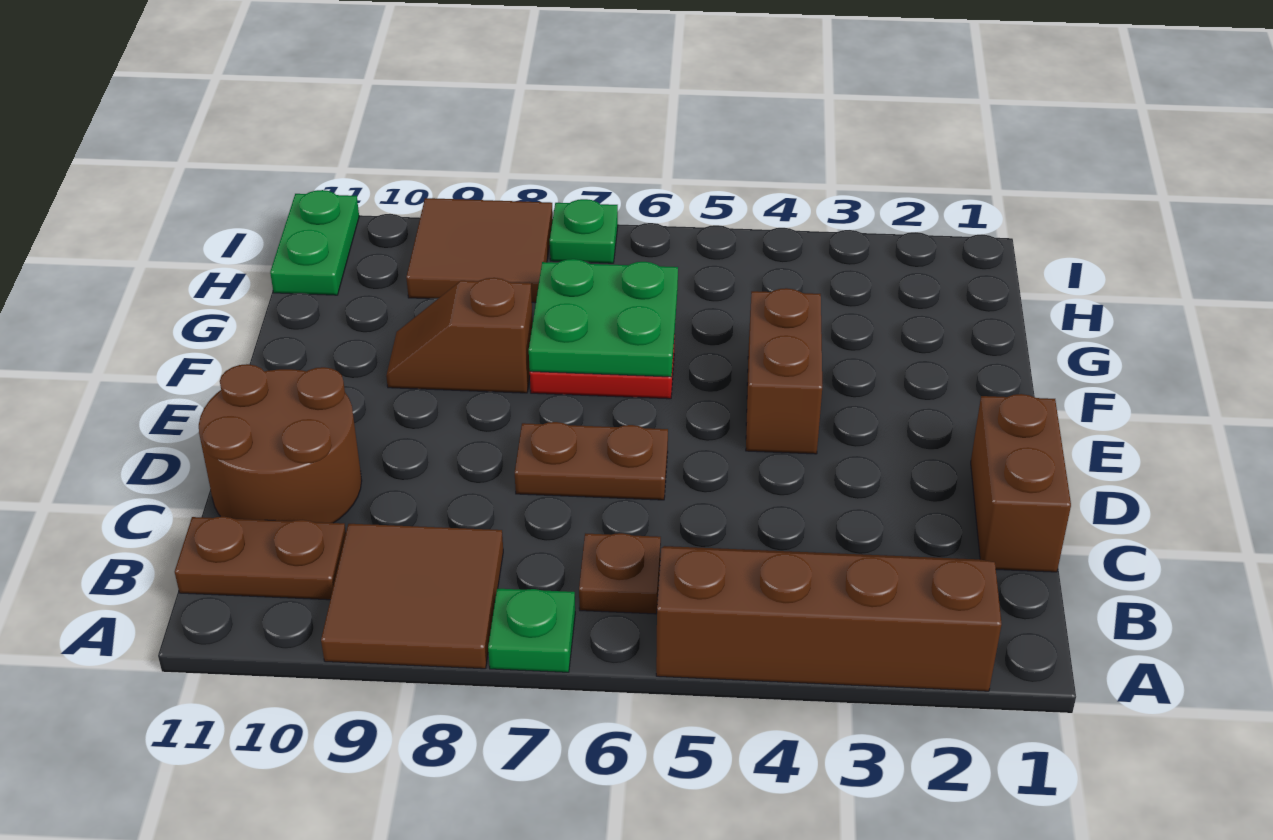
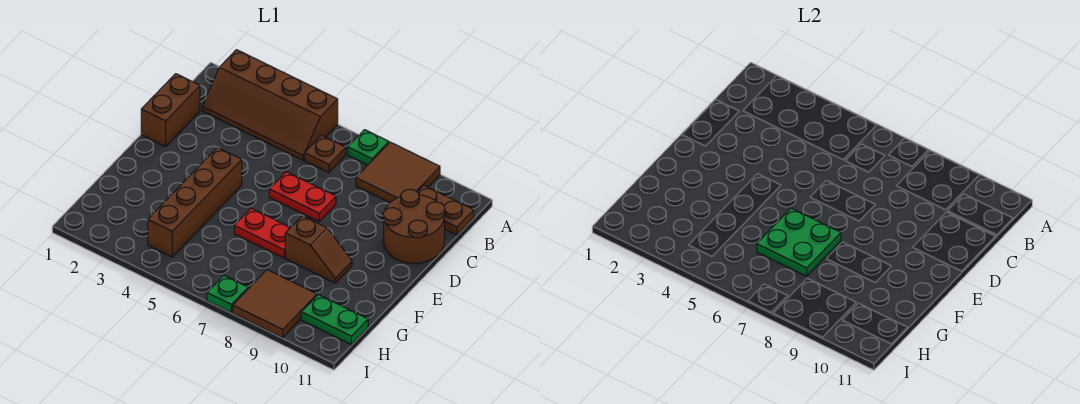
brown plate D6:D7 level 1 -> red plate D6:D7 level 1
brown brick E4:F4 level 1 -> brown brick E4:H4 level 1
green plate H11:I11 level 1 -> green plate H10:H11 level 1

